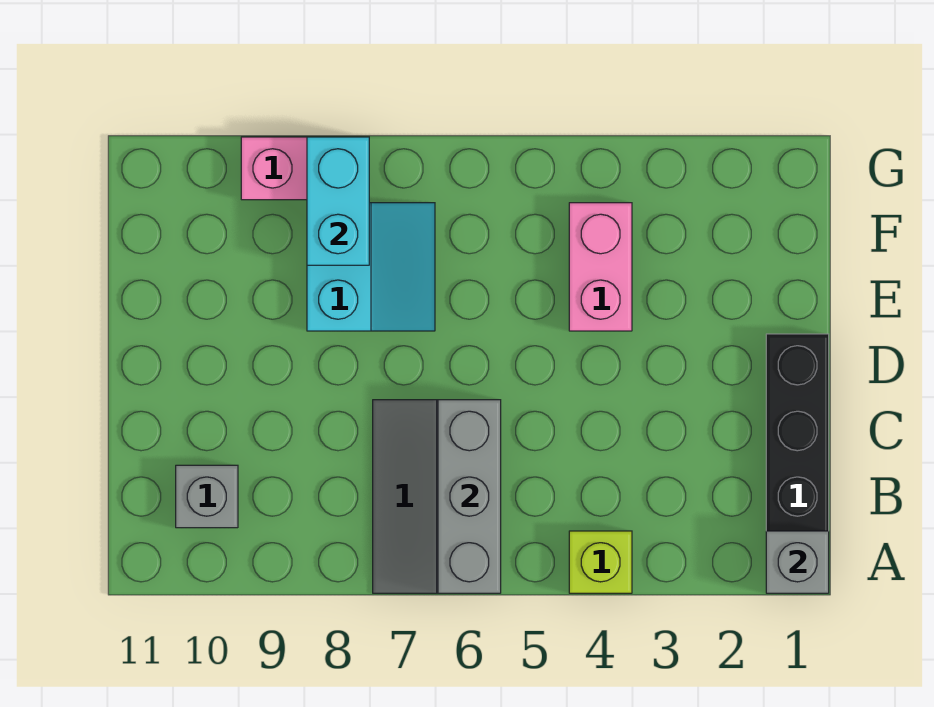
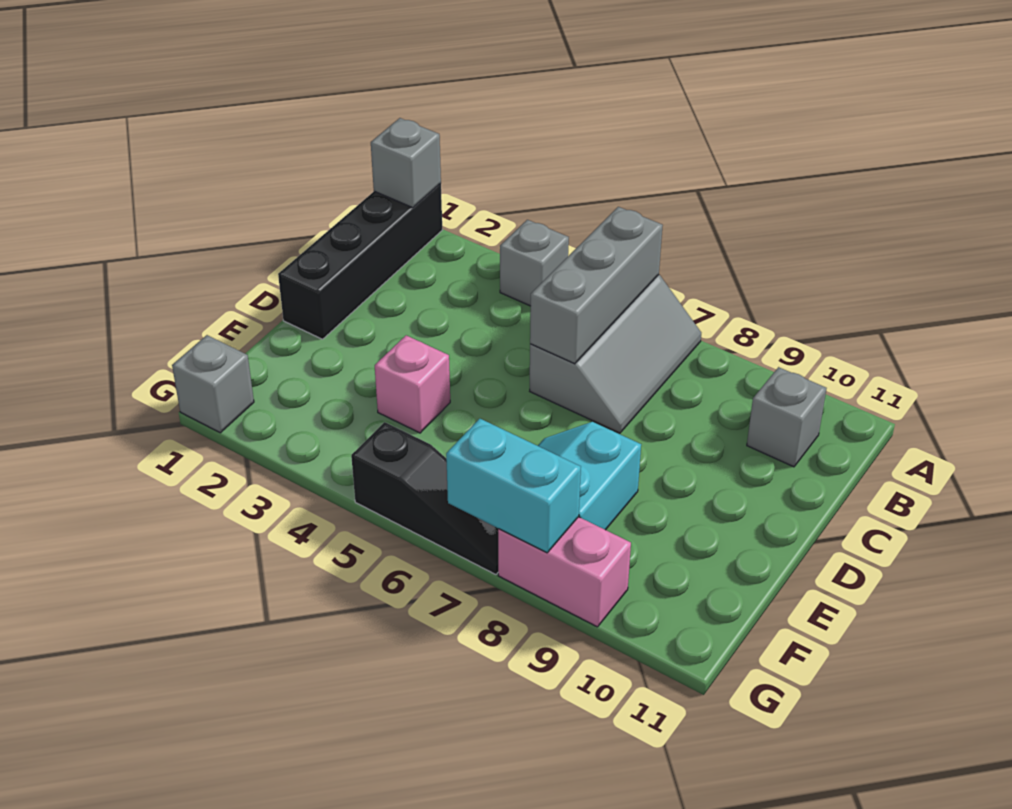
lime brick A4 level 1 -> grey brick A4 level 1
pink brick E4:F4 level 1 -> pink brick E4 level 1
cyan brick F8:G8 level 2 -> cyan brick G7:G8 level 2
none -> grey brick G1 level 1
none -> black slope G5:G7 level 1 top 5

